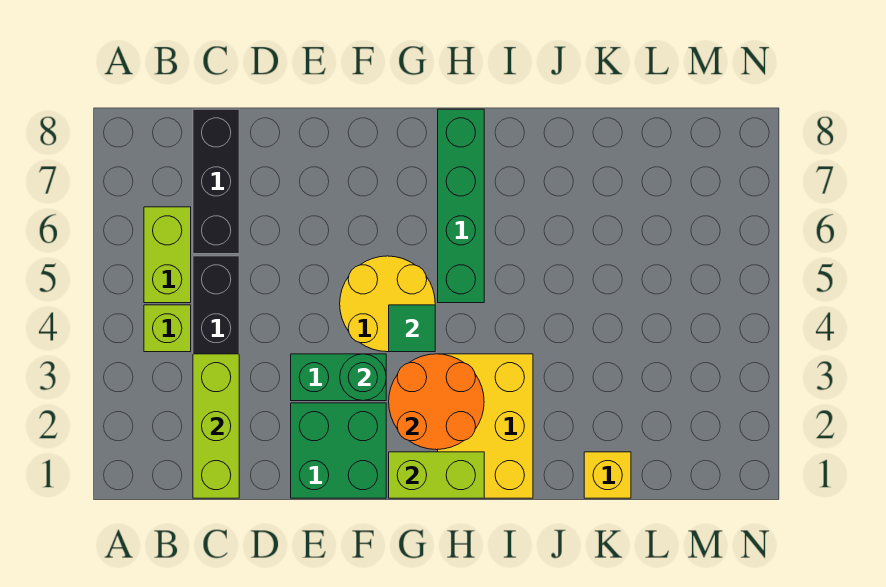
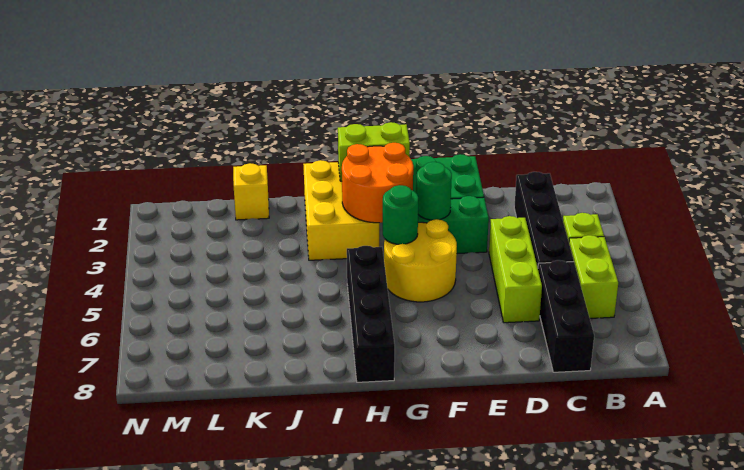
lime brick C1:C3 level 2 -> lime brick D4:D6 level 1
green tile G4 level 2 -> green round brick G4 level 2
green brick H5:H8 level 1 -> black brick H5:H8 level 1

